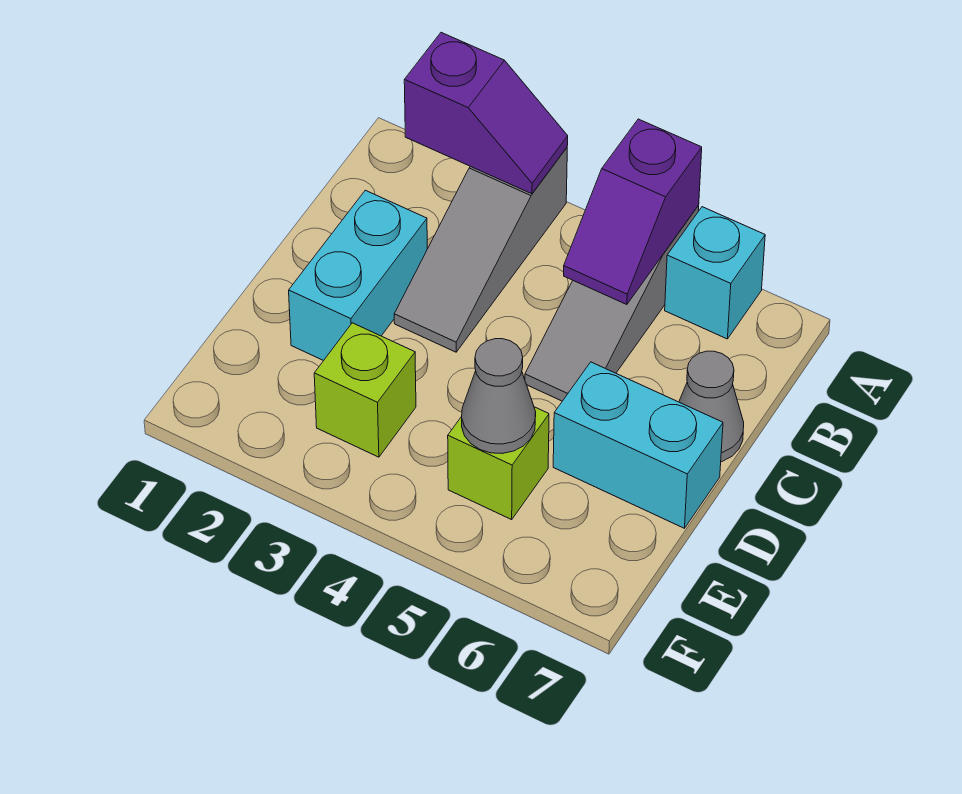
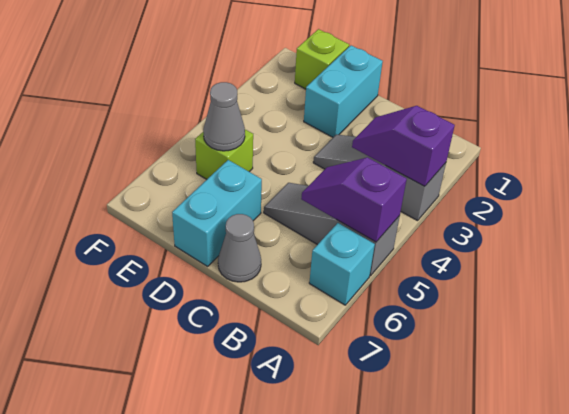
purple slope A2:A3 level 2 top 2 -> purple slope A3:B3 level 2 top A
cyan brick C2:D2 level 1 -> cyan brick D1:D2 level 1
lime brick E3 level 1 -> lime brick E1 level 1

